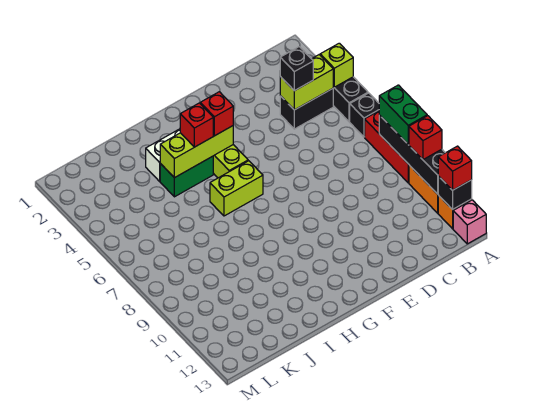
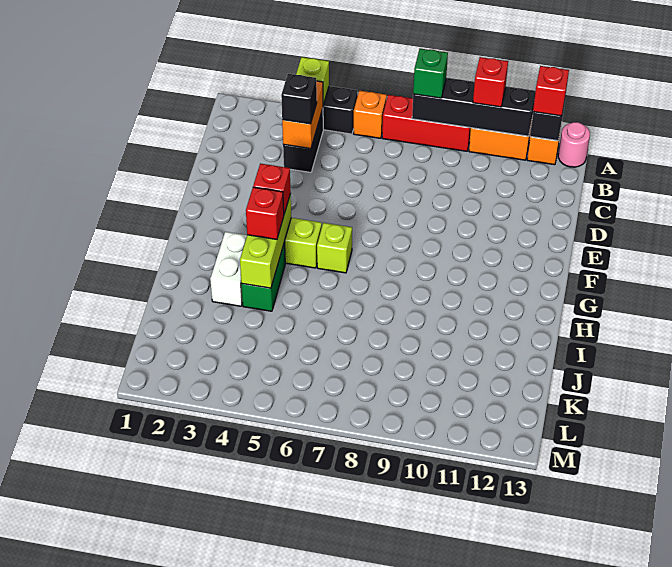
black brick A6 level 1 -> orange brick A6 level 1
green brick A8:A9 level 3 -> green brick A8 level 3
pink brick A13 level 1 -> pink round brick A13 level 1
lime brick B4:C4 level 2 -> orange brick B4:C4 level 2
lime brick G6:H6 level 1 -> lime brick G6 level 1

